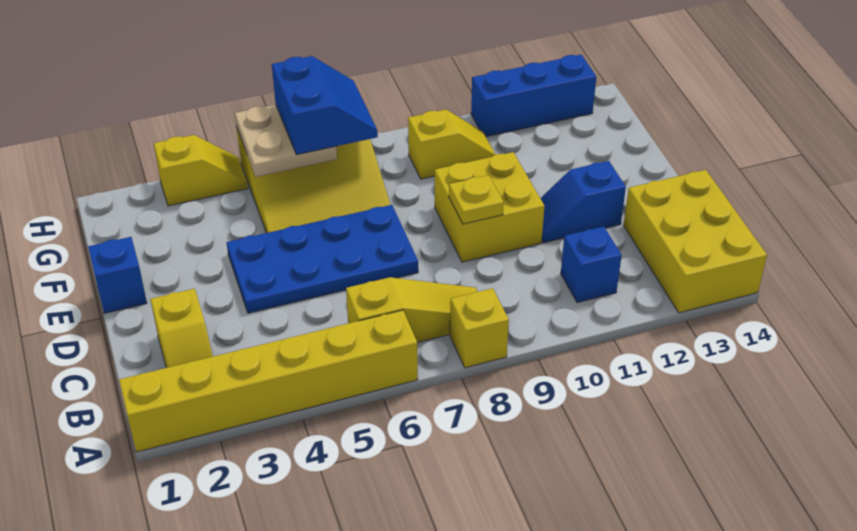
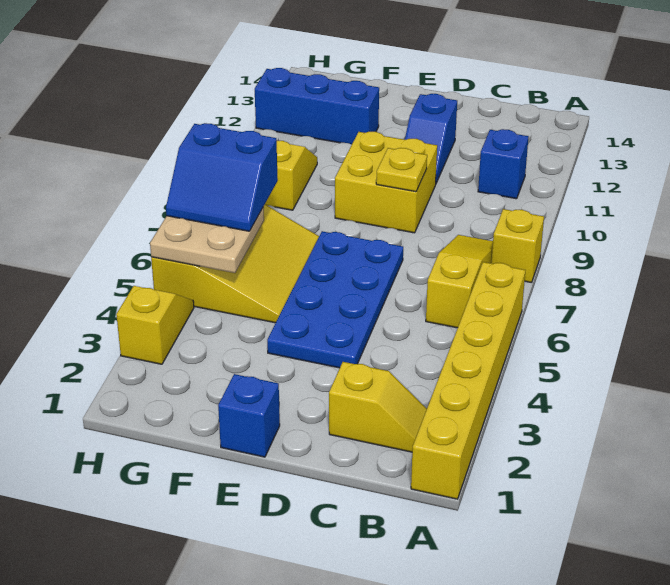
yellow brick A13:C14 level 1 -> none
blue slope G6:H7 level 3 top 6 -> blue slope G6:H7 level 3 top 7
blue brick H11:H13 level 1 -> blue brick F12:H12 level 1

